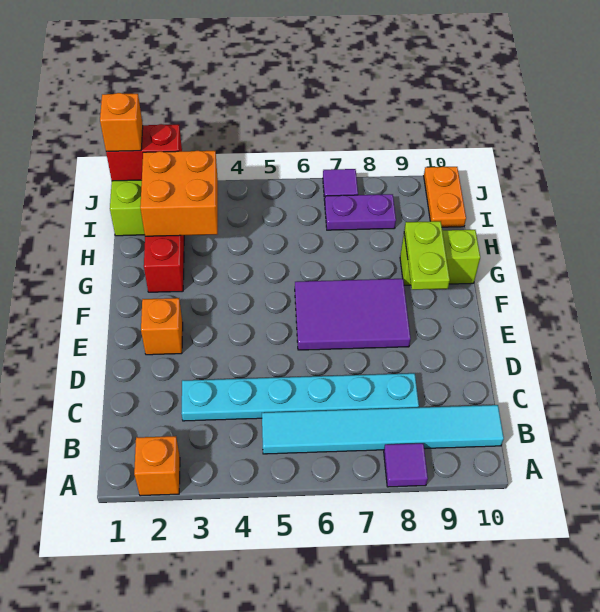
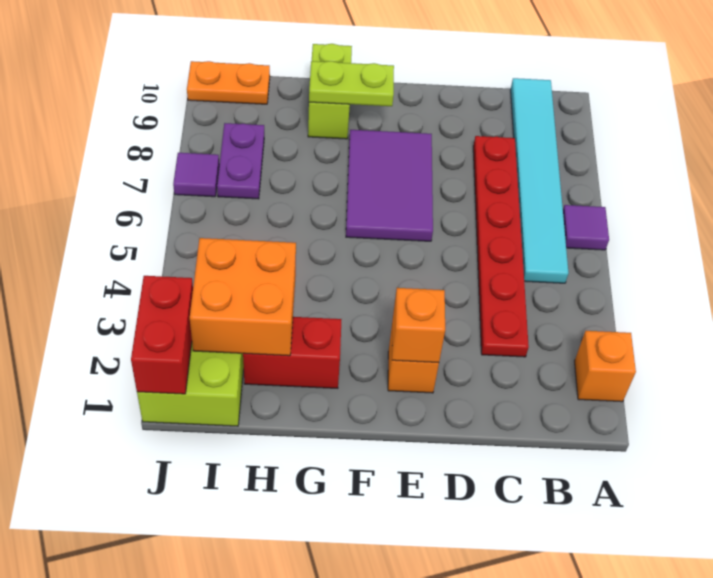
purple tile A8 level 1 -> purple tile A6 level 1
cyan plate C3:C8 level 1 -> red plate C3:C8 level 1
orange brick J1 level 3 -> orange brick E2 level 2

